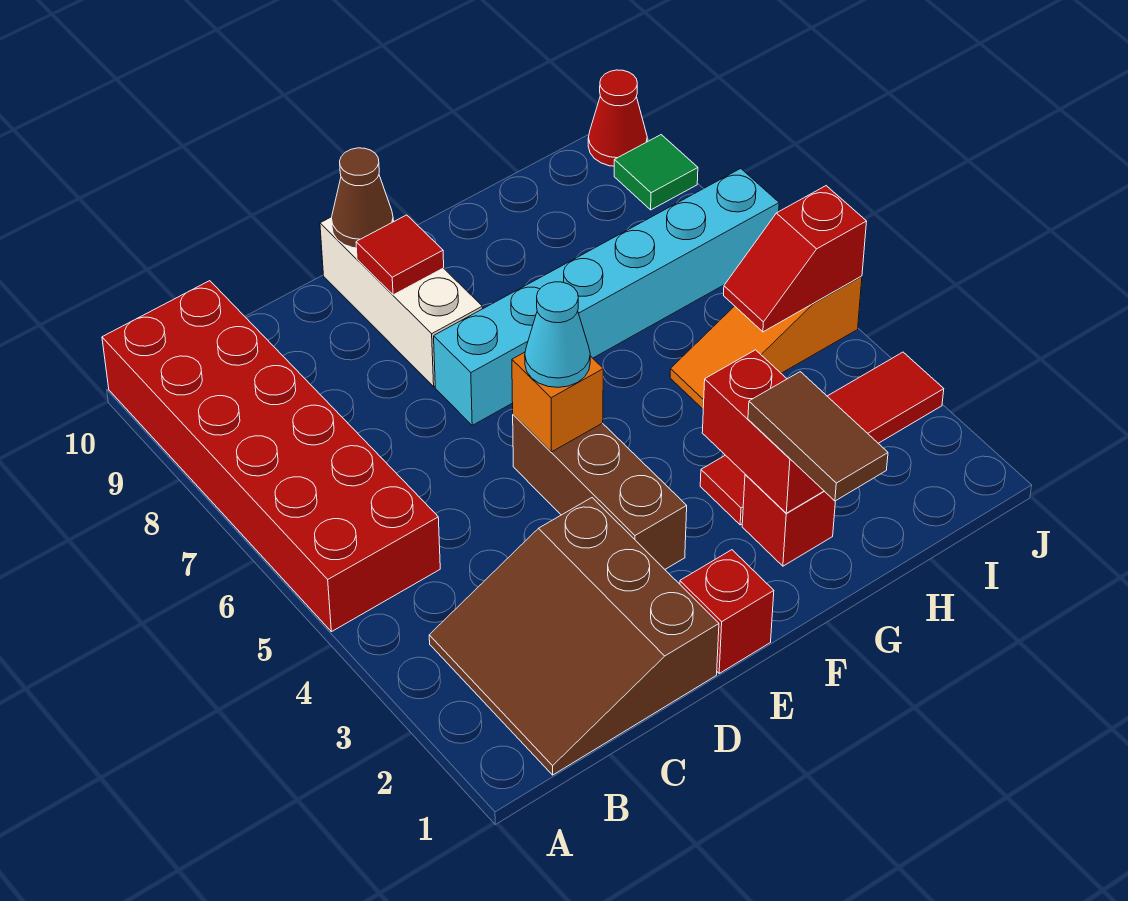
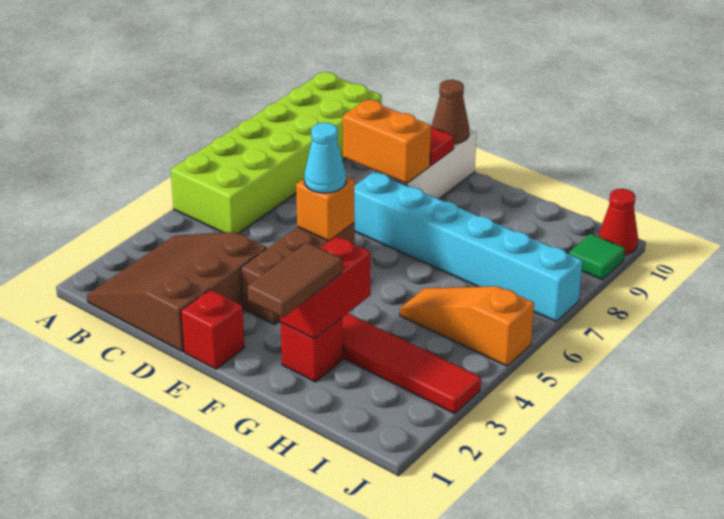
red brick A5:B10 level 1 -> lime brick A5:B10 level 1
none -> orange brick D8:E8 level 2
red slope I5:J5 level 2 top J -> none

